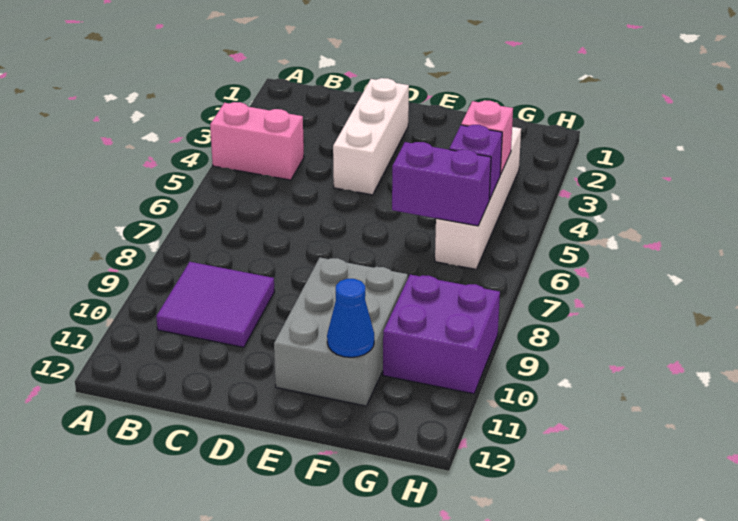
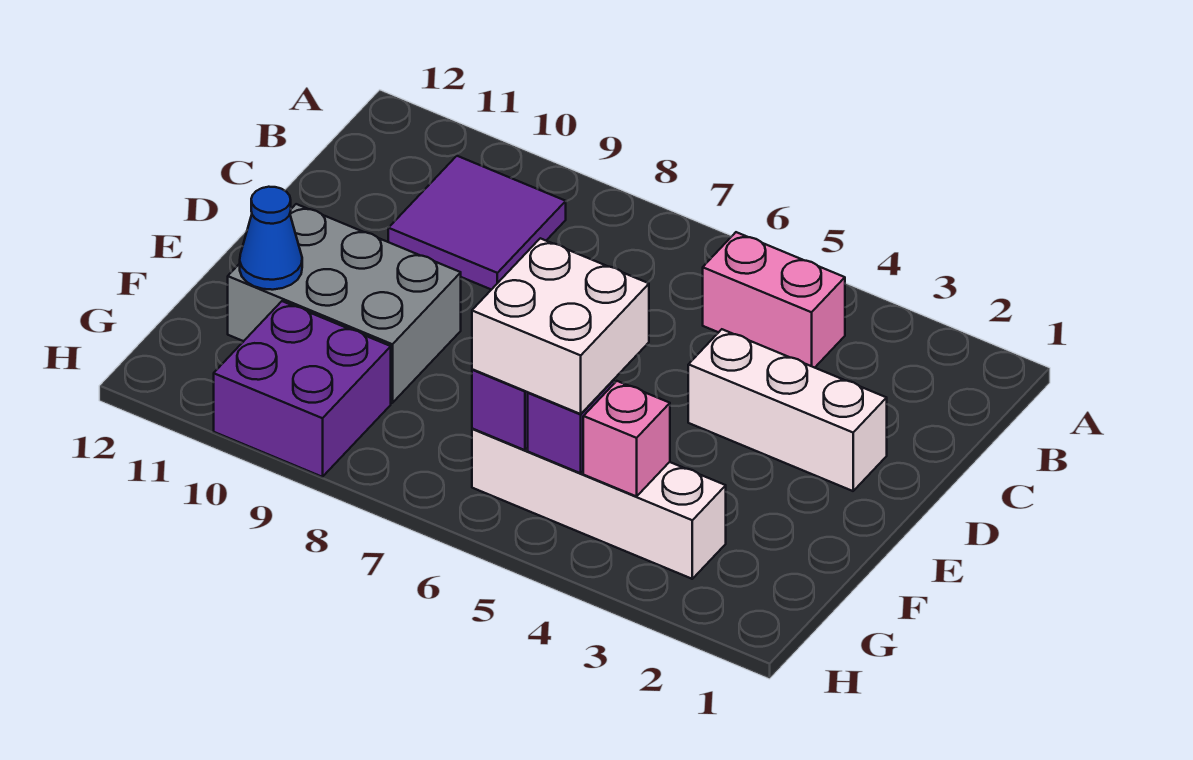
pink brick A4:B4 level 1 -> pink brick B4:B5 level 1
none -> white brick F5:G6 level 3

